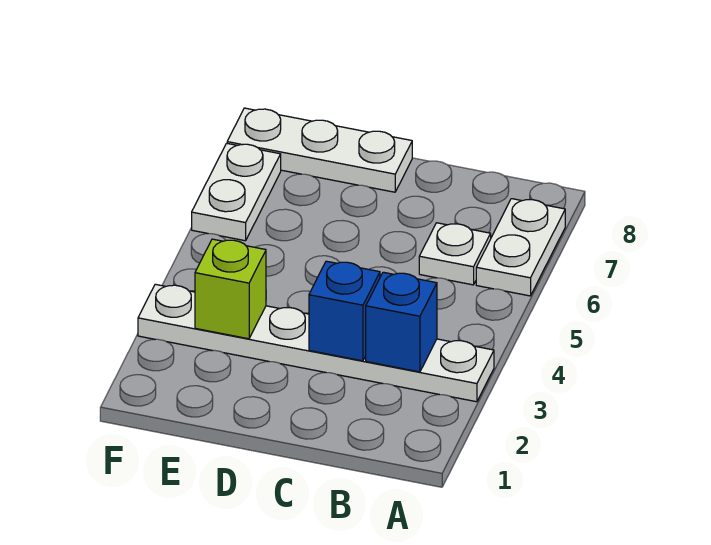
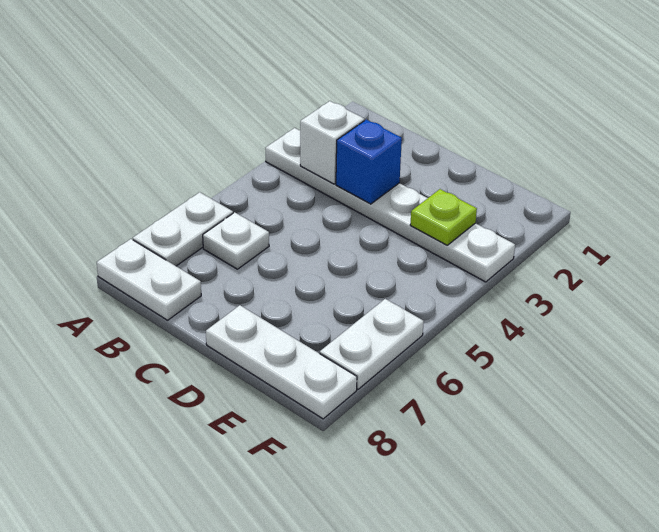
none -> white plate A8:B8 level 1
blue brick B3 level 2 -> white brick B3 level 2
lime brick E3 level 2 -> lime plate E3 level 2

